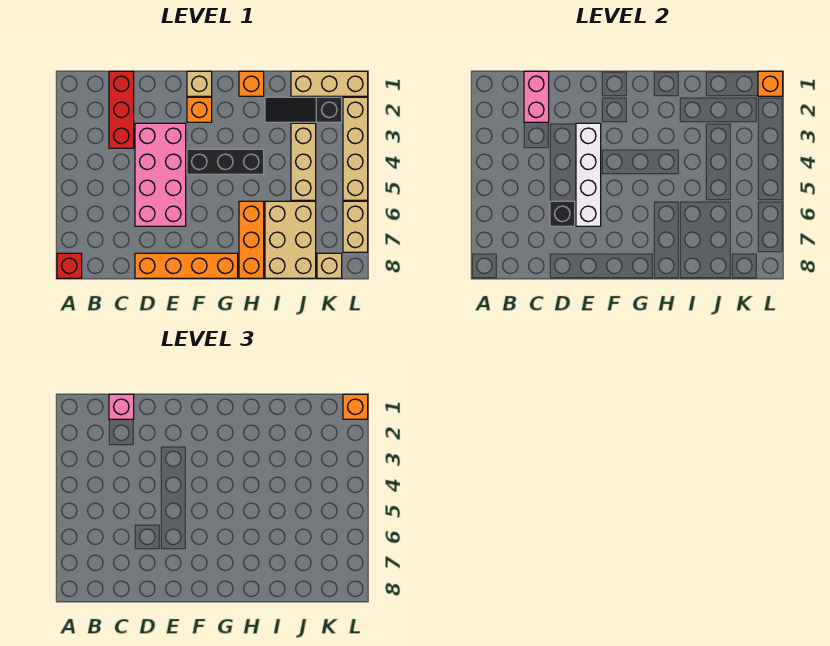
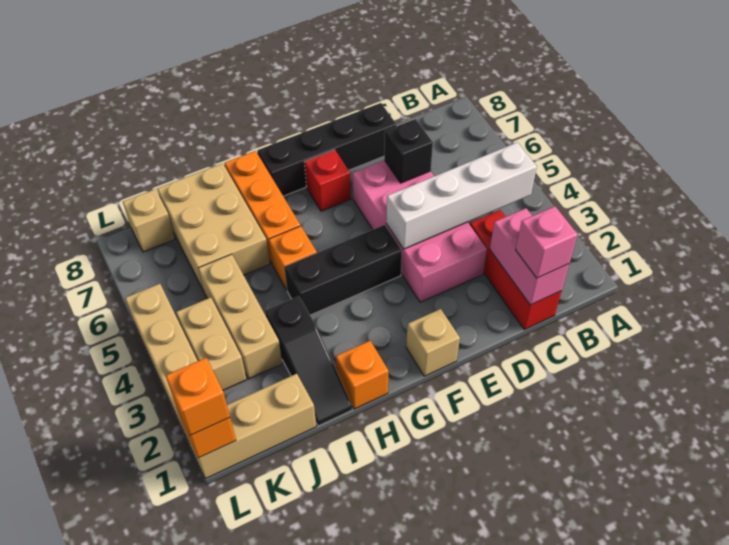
red brick A8 level 1 -> red brick F7 level 1
orange brick D8:G8 level 1 -> black brick D8:G8 level 1
white brick E3:E6 level 2 -> white brick B4:E4 level 2
orange brick F2 level 1 -> orange brick H5 level 1
black slope I2:K2 level 1 top K -> black slope I1:I3 level 1 top 3
tan brick L6:L7 level 1 -> tan brick K3:K4 level 1

